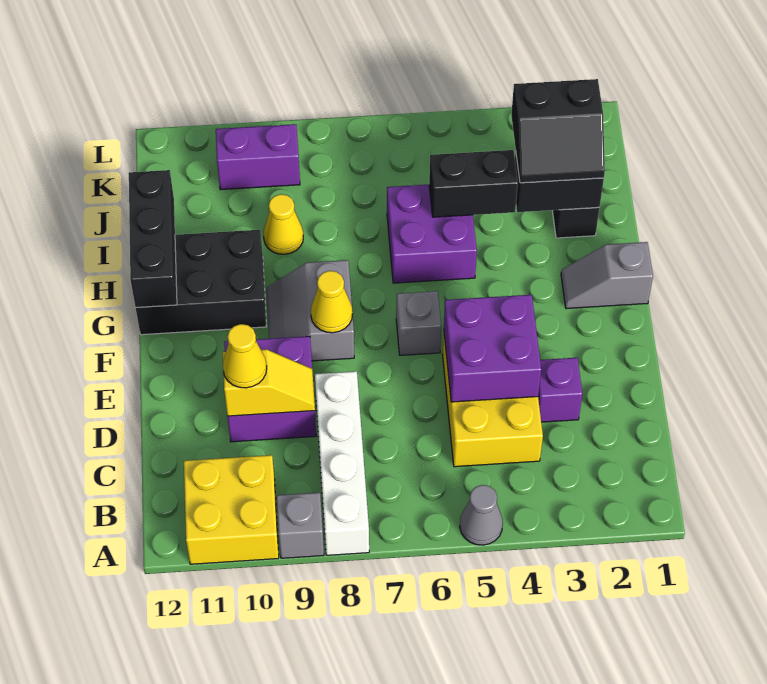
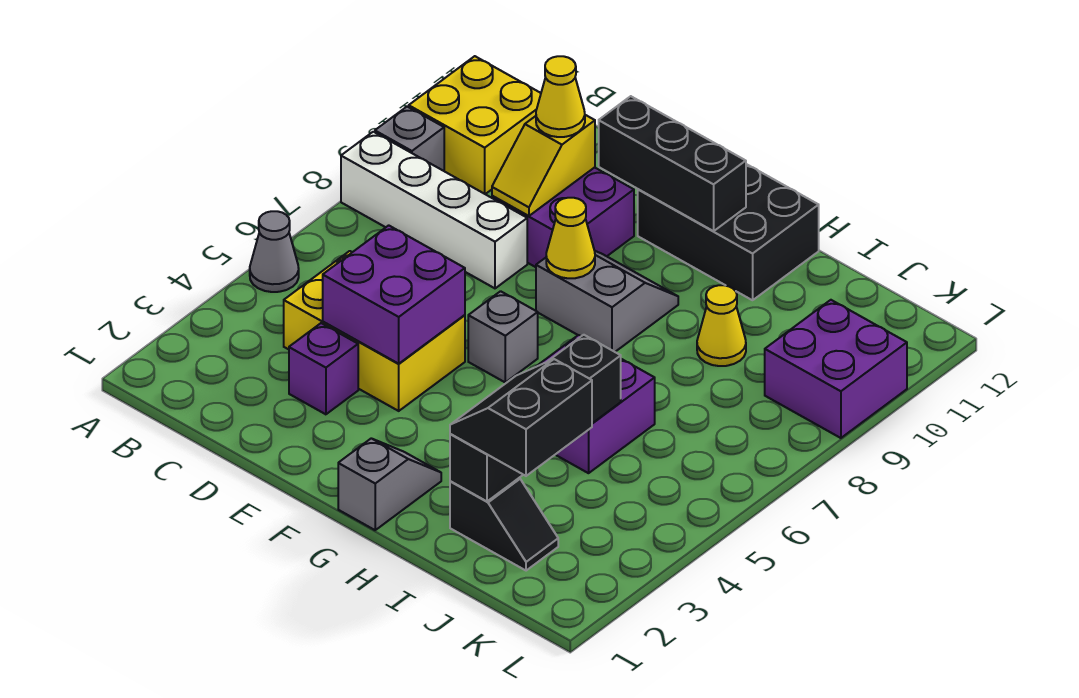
black brick G10:H12 level 1 -> black brick F11:H12 level 1
black brick G12:I12 level 2 -> black brick E11:G11 level 2
purple brick K9:K10 level 1 -> purple brick K9:L10 level 1

